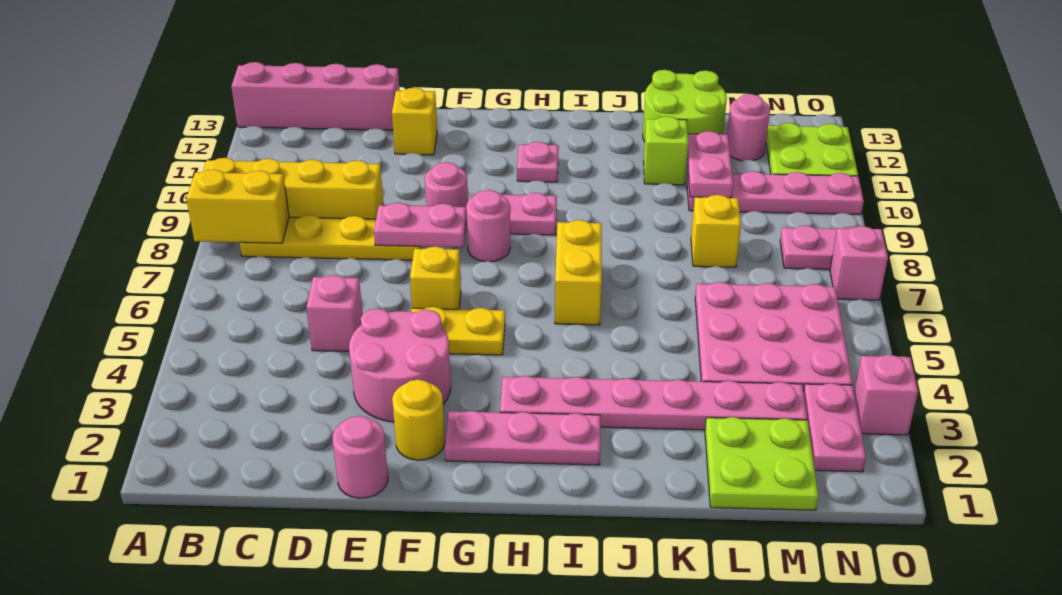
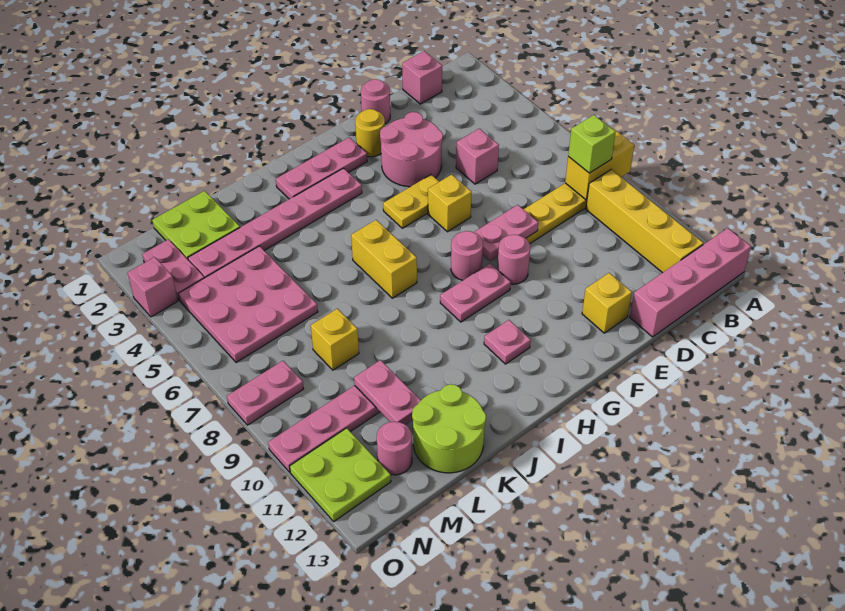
yellow brick A9:D9 level 1 -> yellow brick B9:B12 level 1
lime brick K11 level 1 -> lime brick B8 level 3
pink brick O7 level 1 -> pink brick C1 level 1

